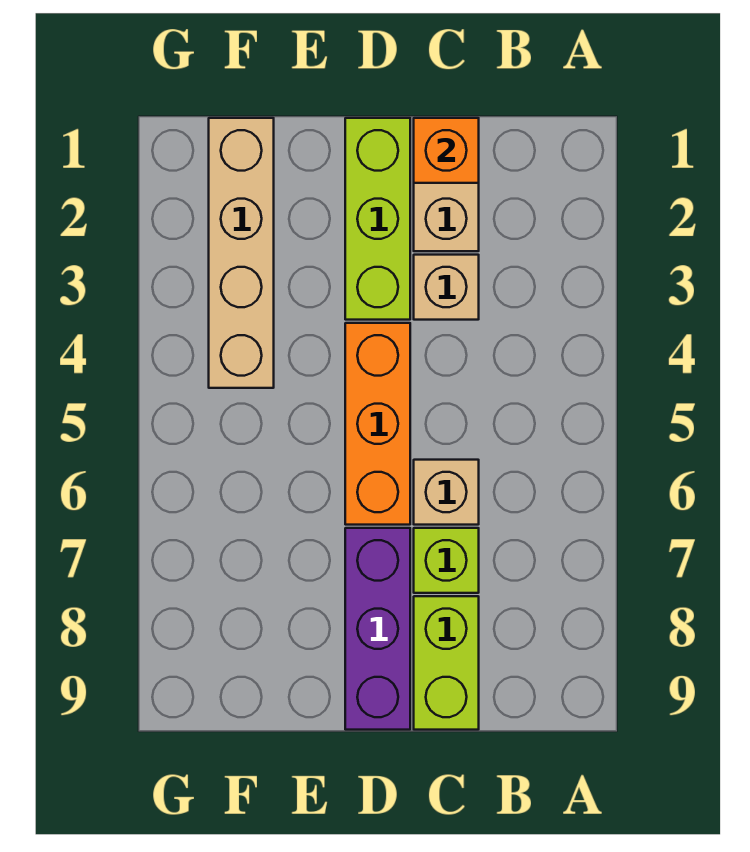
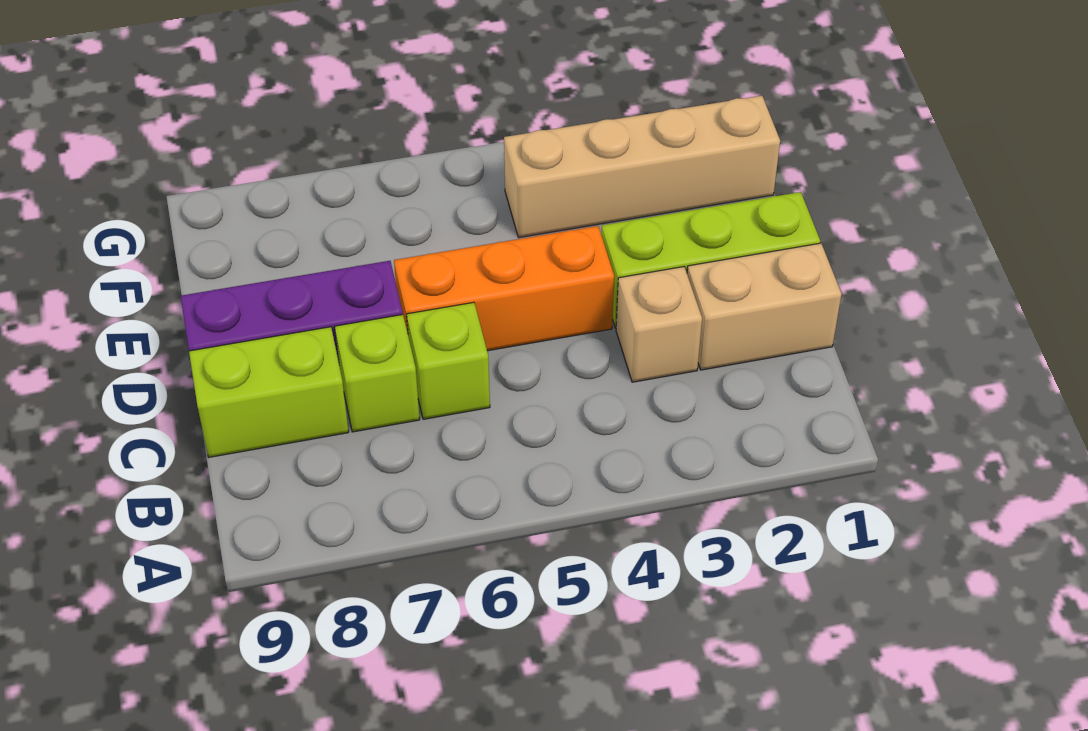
orange brick C1 level 2 -> none
tan brick C6 level 1 -> lime brick C6 level 1

